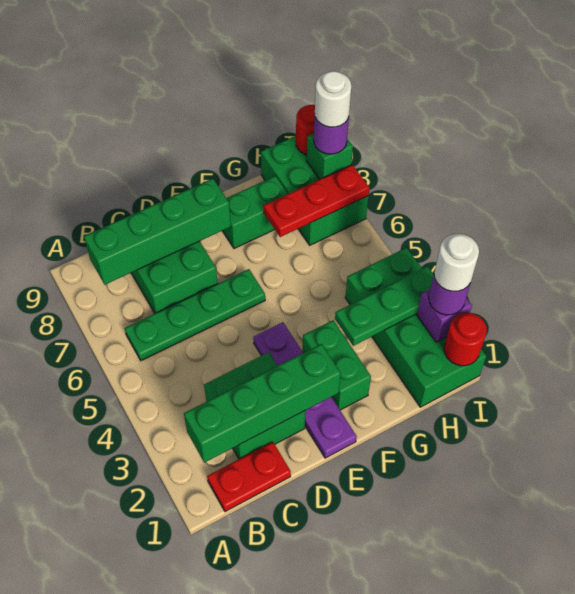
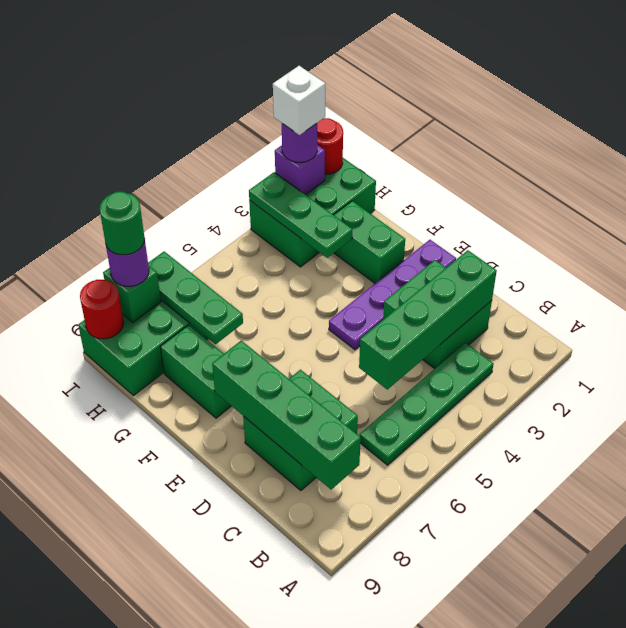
red plate B1:C1 level 1 -> none
green brick B2:E2 level 2 -> green brick C2:C5 level 2
green plate B6:E6 level 1 -> green plate B3:B6 level 1
green brick F2:F3 level 1 -> green brick F2:G2 level 1
red plate G7:I7 level 2 -> green plate G7:I7 level 2
green brick H1:I4 level 1 -> green brick H1:I3 level 1
white round brick I2 level 4 -> white brick I2 level 4
white round brick I8 level 4 -> green round brick I8 level 4

